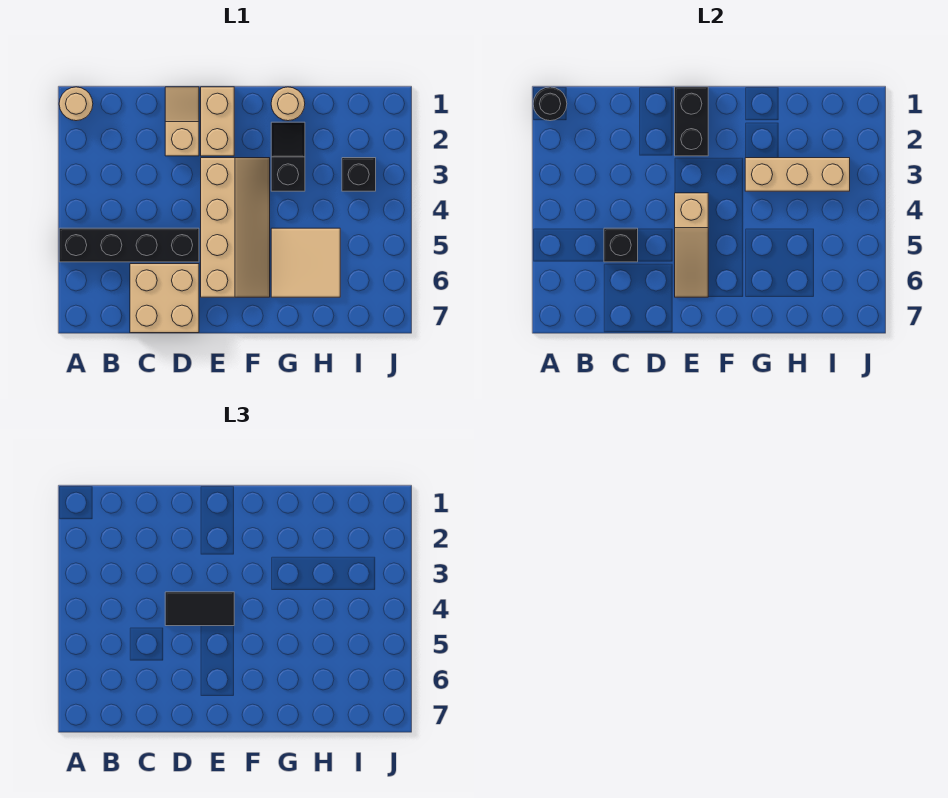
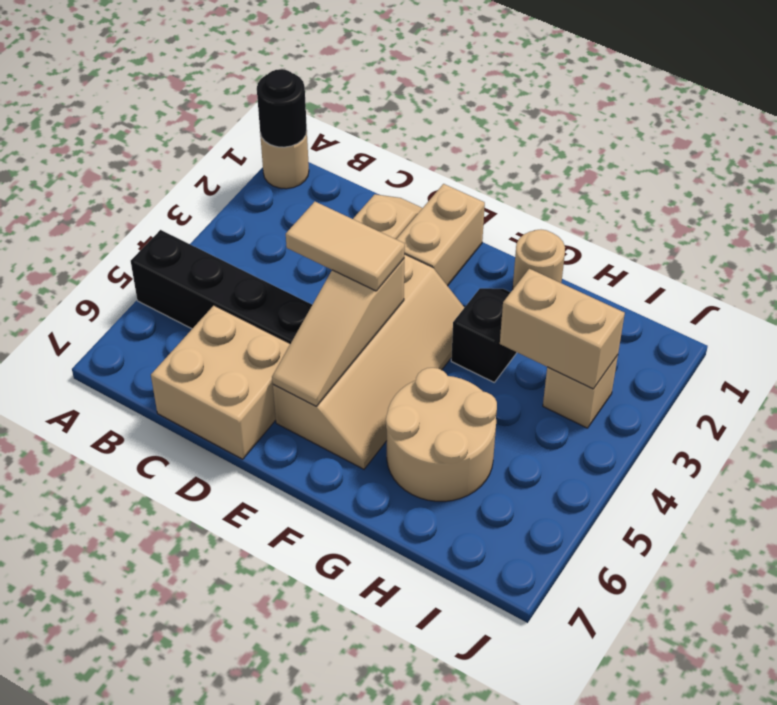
black brick C5 level 2 -> none
black tile D4:E4 level 3 -> tan tile D4:E4 level 3
black brick E1:E2 level 2 -> none
tan brick G3:I3 level 2 -> tan brick H3:I3 level 2
tan tile G5:H6 level 1 -> tan round brick G5:H6 level 1
black brick I3 level 1 -> tan brick I3 level 1

